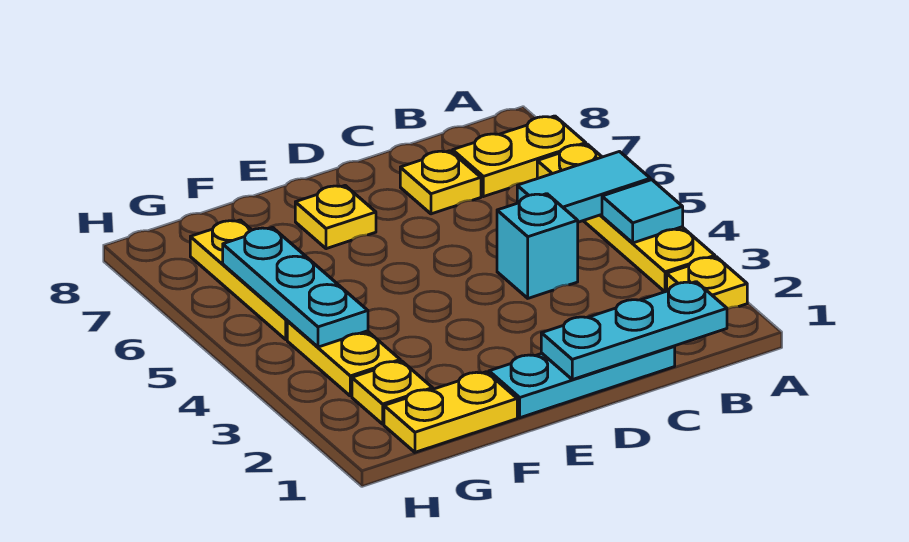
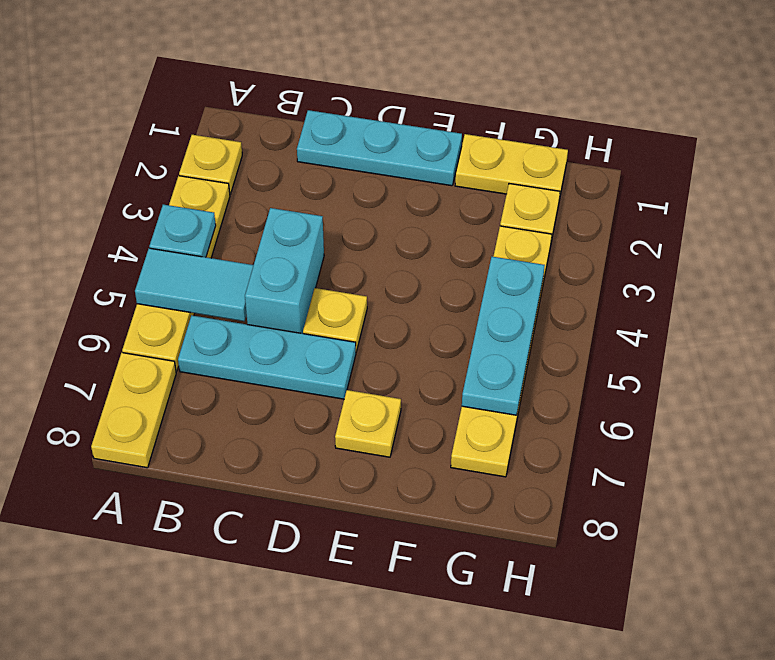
cyan tile A4 level 2 -> cyan plate A4 level 2
yellow plate A7:B7 level 1 -> yellow plate A7:A8 level 1
cyan plate B1:D1 level 2 -> cyan plate B6:D6 level 1
cyan brick C4 level 1 -> cyan brick C4:C5 level 1
yellow plate C7 level 1 -> yellow plate D5 level 1

